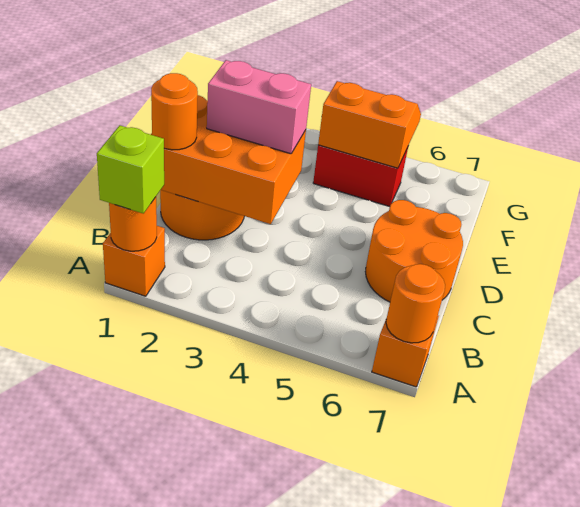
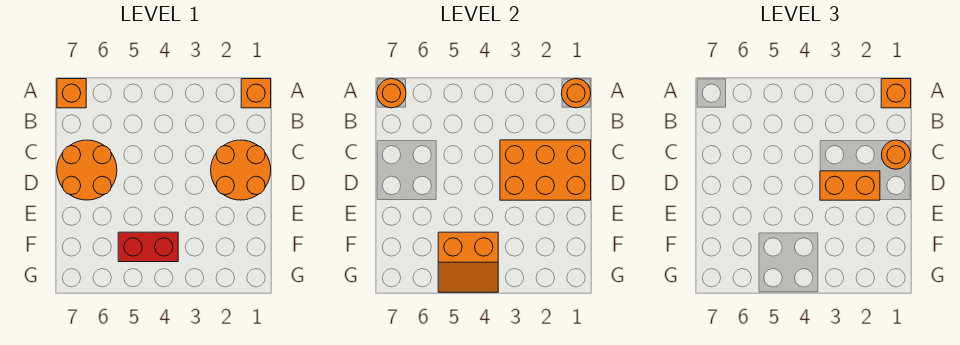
lime brick A1 level 3 -> orange brick A1 level 3
pink brick D2:D3 level 3 -> orange brick D2:D3 level 3

